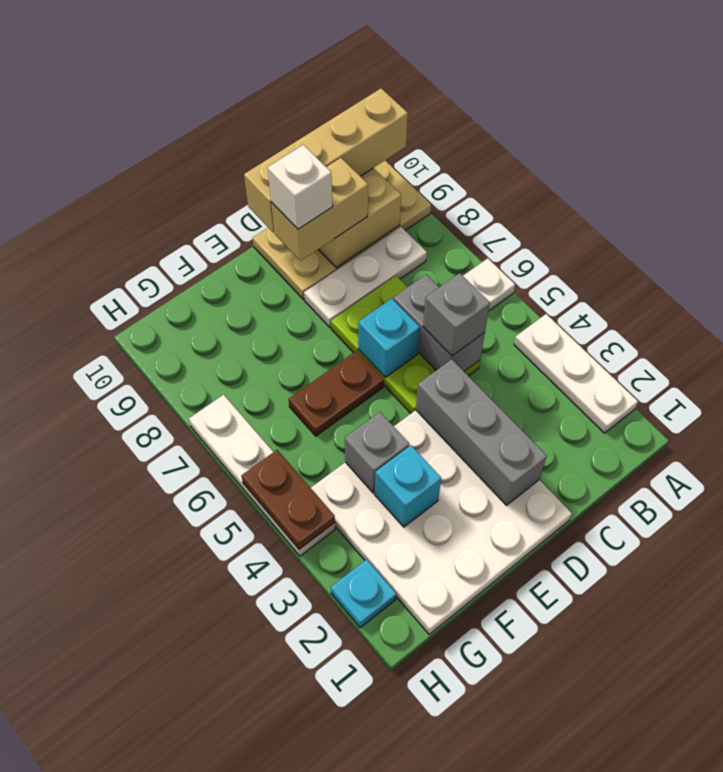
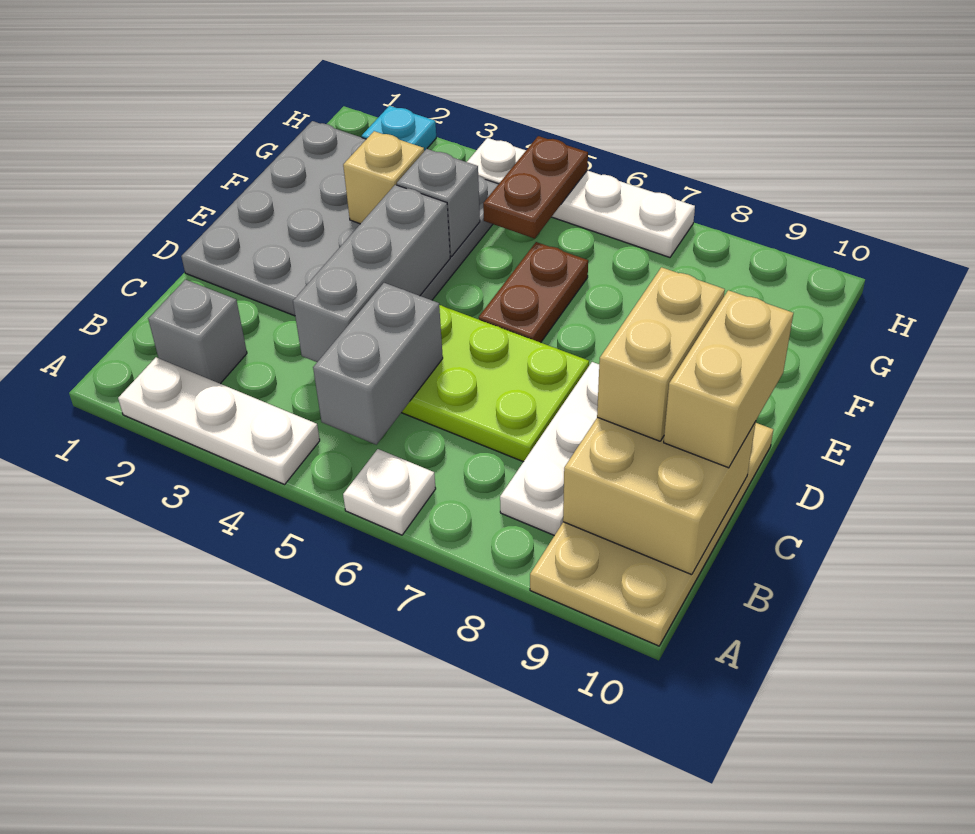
tan brick A10:D10 level 3 -> tan brick C10:D10 level 3
grey brick C5:C6 level 2 -> grey brick B5:C5 level 2
grey brick C5 level 3 -> grey brick B2 level 1
white plate D1:G4 level 1 -> grey plate D1:G4 level 1
grey brick D2:D4 level 2 -> grey brick C4:E4 level 2
cyan brick D6 level 2 -> none
white brick D9 level 4 -> none
cyan brick F3 level 2 -> tan brick F3 level 2
brown plate H4:H5 level 2 -> brown plate G5:H5 level 2

